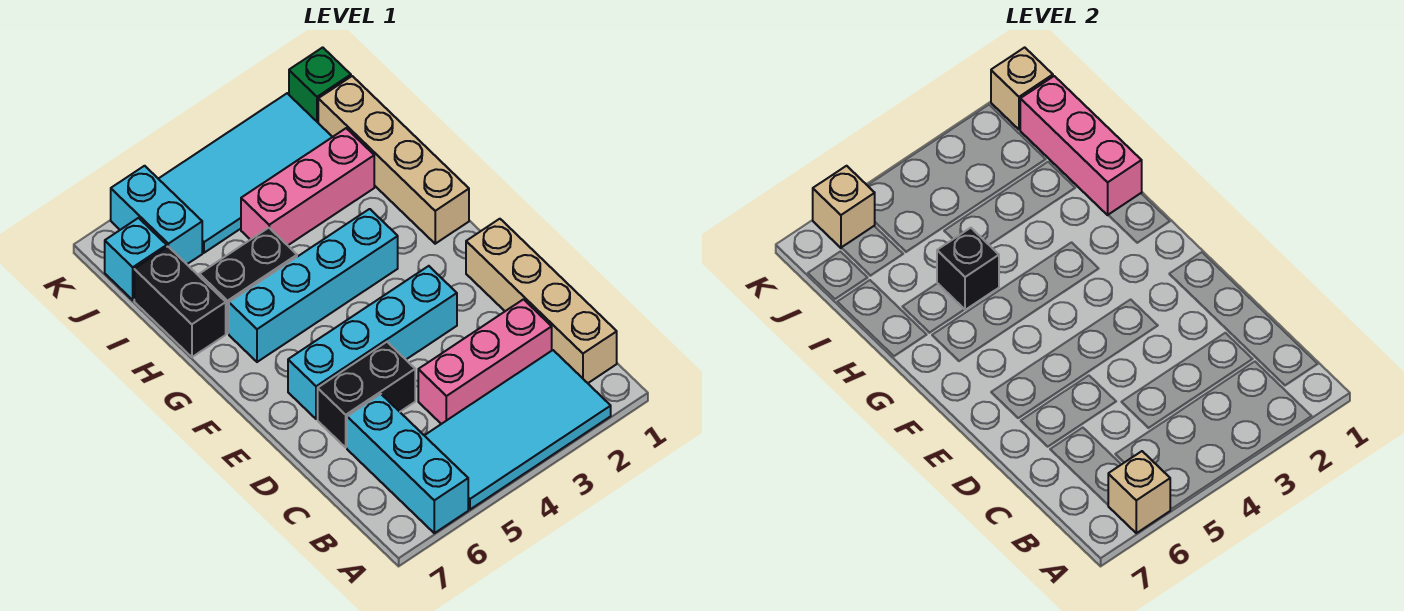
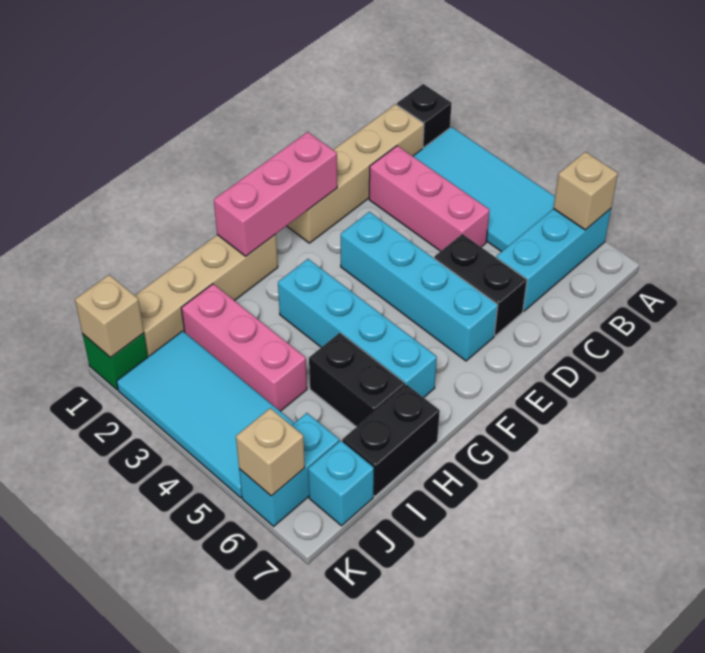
pink brick H1:J1 level 2 -> pink brick E1:G1 level 2
black brick H5 level 2 -> black brick A1 level 1

